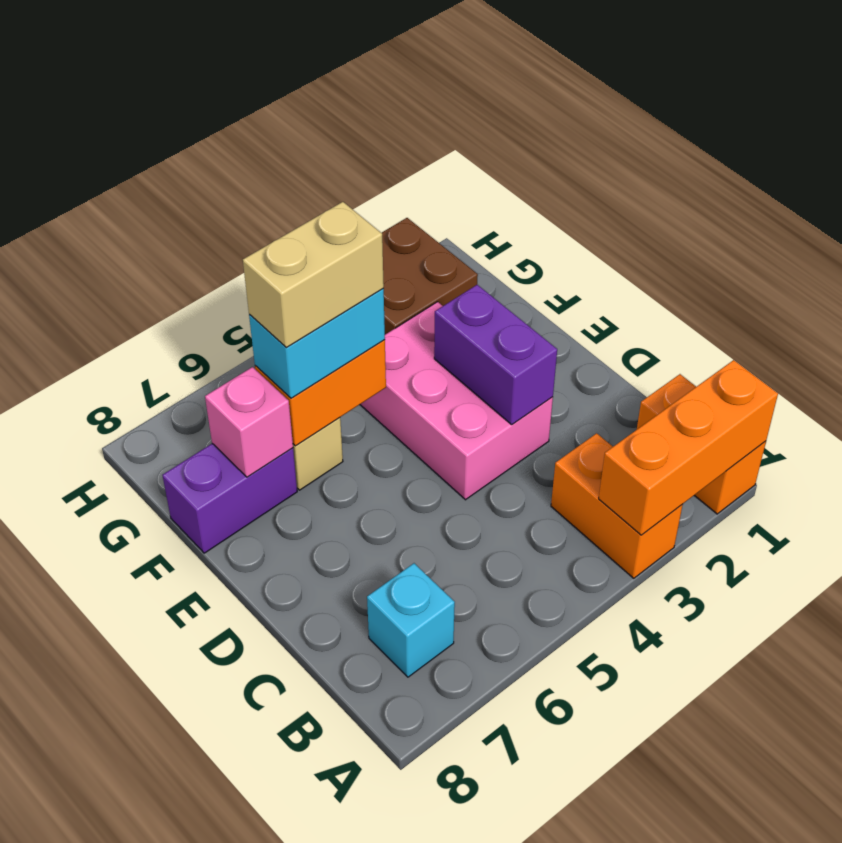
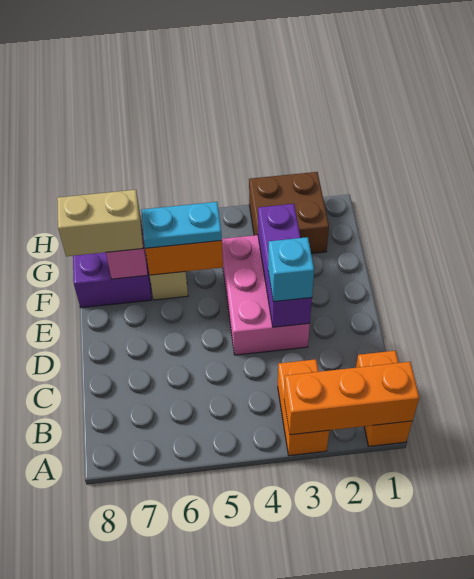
cyan brick B7 level 1 -> cyan brick D3 level 3
purple brick D3:E3 level 2 -> purple brick D3:F3 level 2
cyan brick F5:F6 level 3 -> cyan plate F5:F6 level 3
tan brick F5:F6 level 4 -> tan brick F7:F8 level 3

